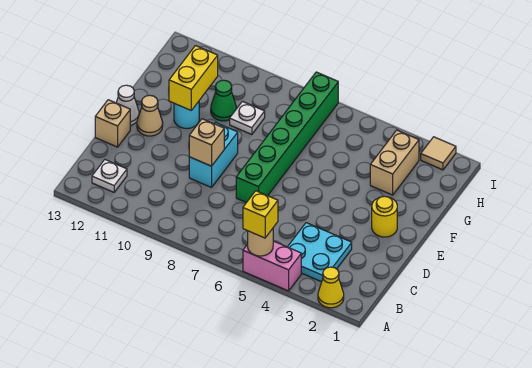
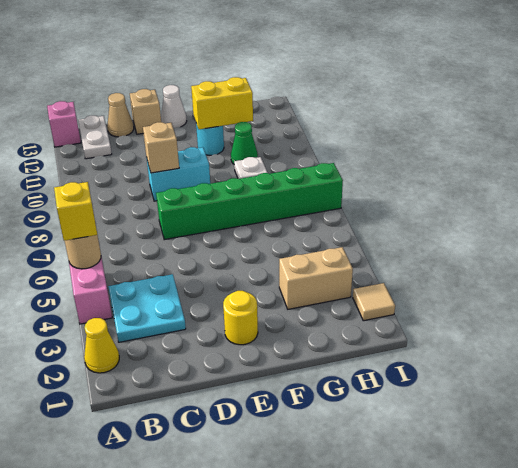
none -> pink brick A13 level 1
white plate B12 level 1 -> white plate B12:B13 level 1
tan cone E12 level 1 -> tan cone C13 level 1

